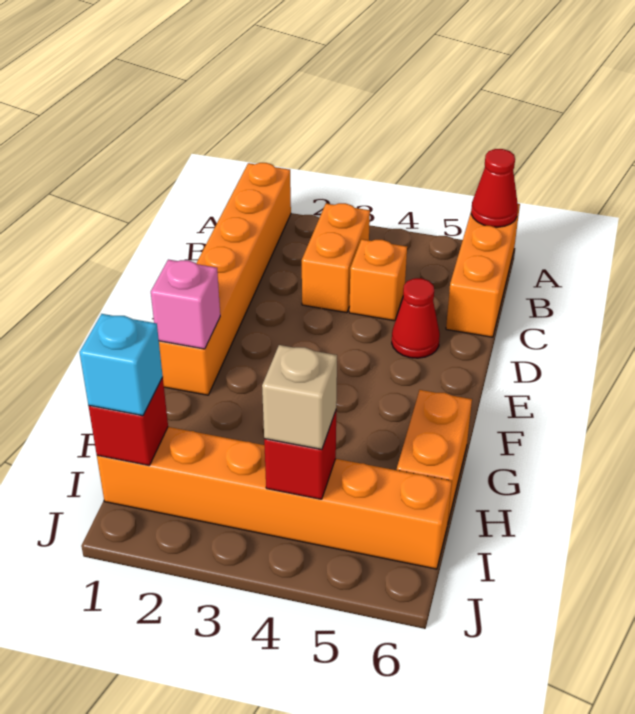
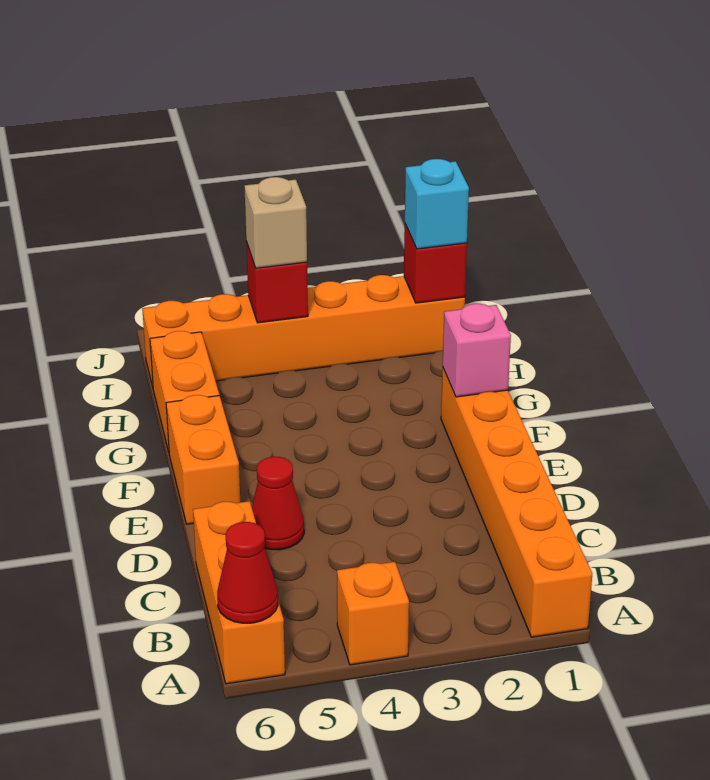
orange brick B3:C3 level 1 -> orange brick E6:F6 level 1
orange brick C4 level 1 -> orange brick A4 level 1

